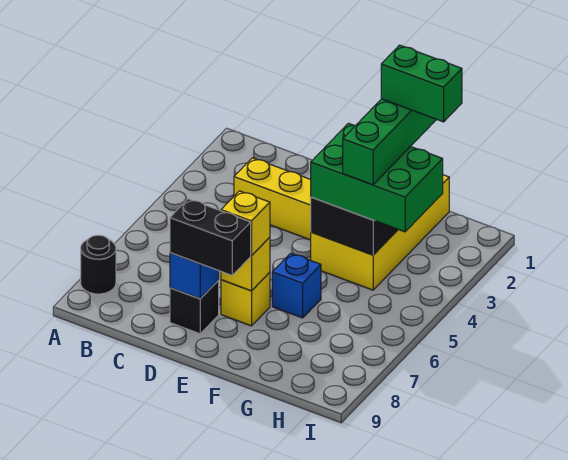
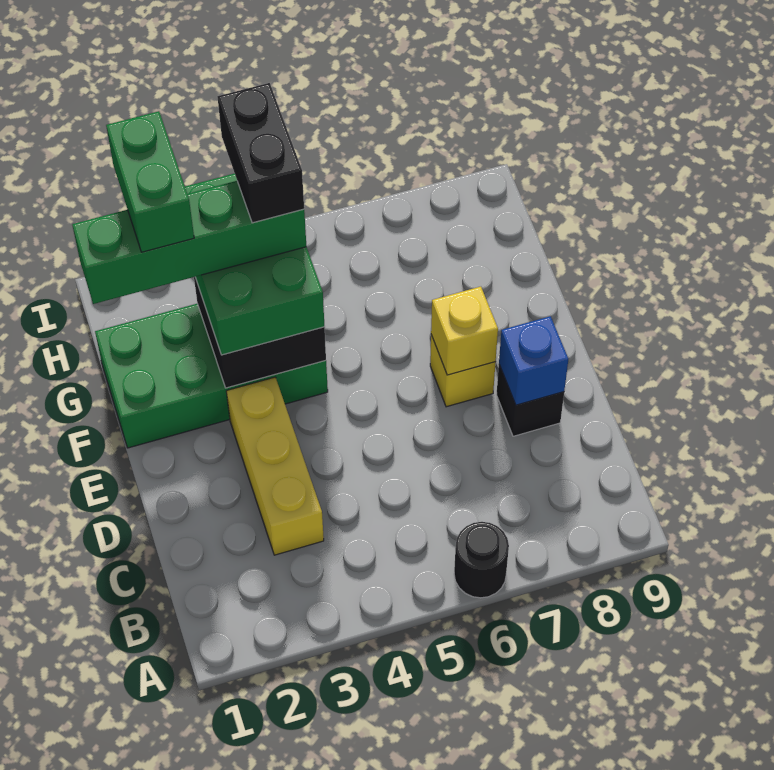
black round brick A8 level 1 -> black round brick A6 level 1
black brick D8:E8 level 3 -> black brick G4:H4 level 5
yellow brick E7 level 3 -> none
yellow brick F1:G4 level 1 -> green brick F1:G4 level 1
blue brick F6 level 1 -> none

